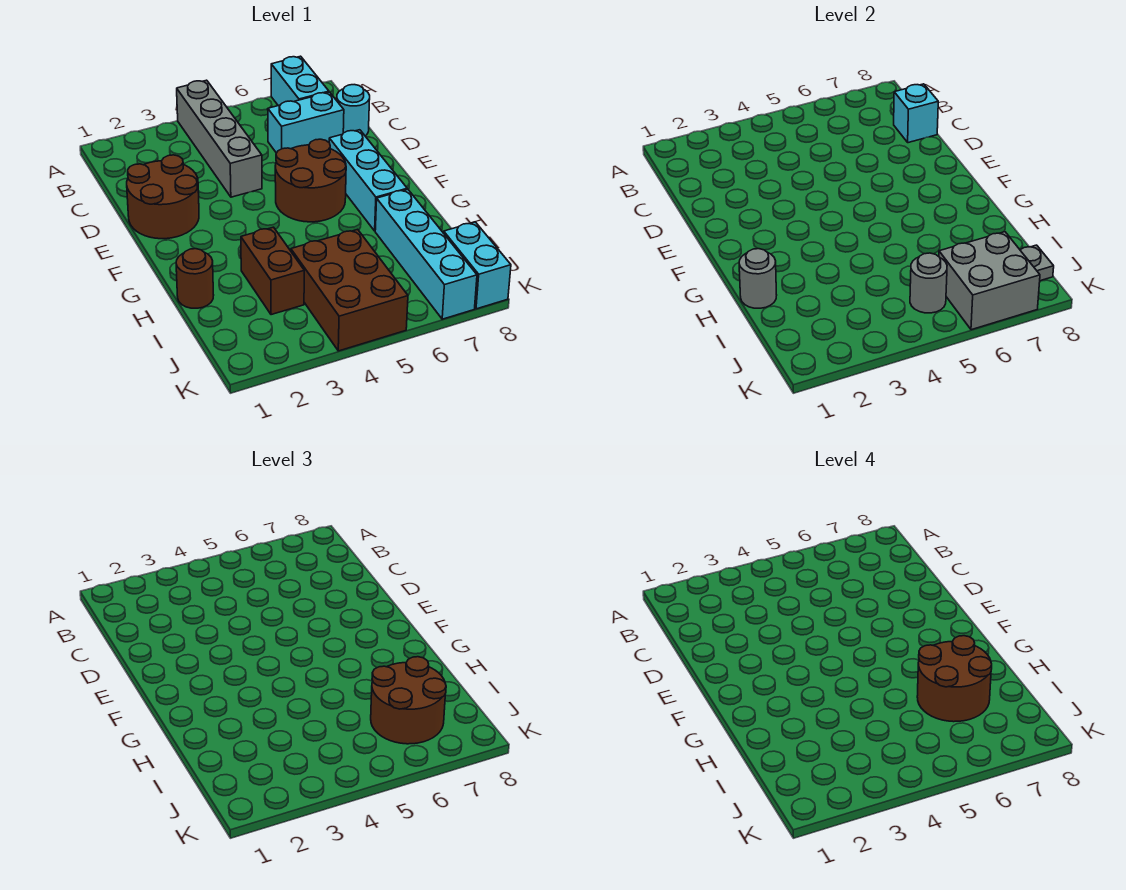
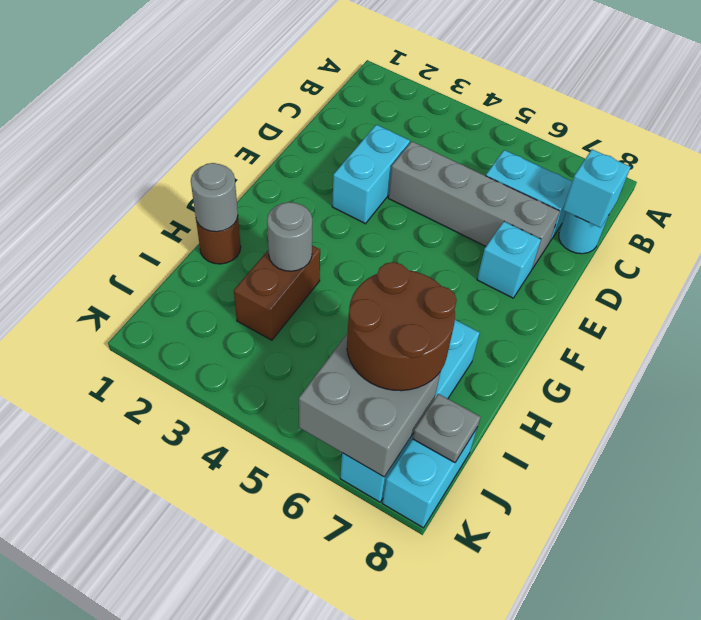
grey brick A4:D4 level 1 -> grey brick D4:D7 level 1
cyan brick A7:B7 level 1 -> cyan brick D3:E3 level 1
brown round brick D1:E2 level 1 -> none
brown round brick E5:F6 level 1 -> none
cyan brick E7:G7 level 1 -> cyan brick E7 level 1
brown round brick H6:I7 level 4 -> none
brown brick I4:K5 level 1 -> none
grey round brick J5 level 2 -> grey round brick H3 level 2

